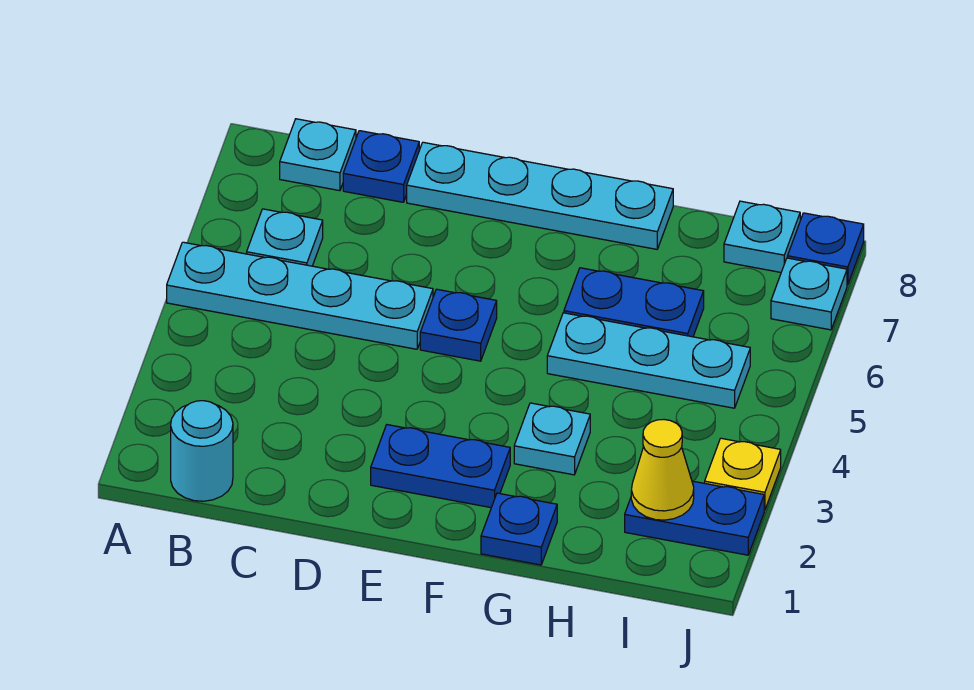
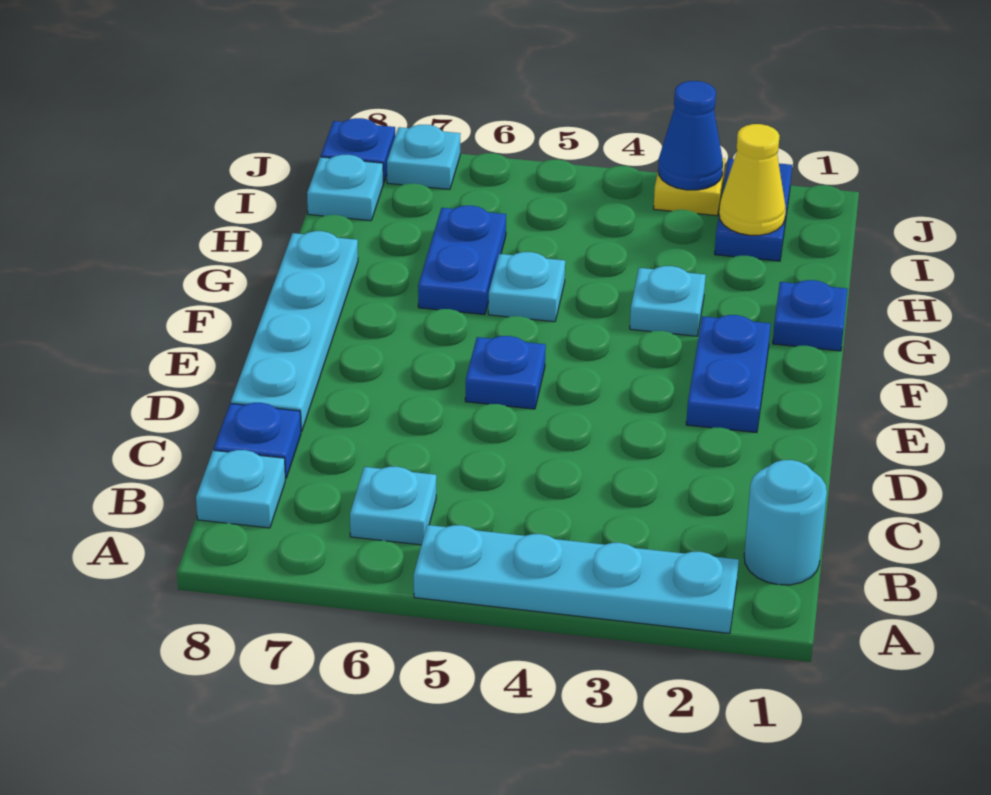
cyan plate A5:D5 level 1 -> cyan plate A2:A5 level 1
cyan plate G5:I5 level 1 -> cyan plate G5 level 1
none -> blue cone J3 level 2

